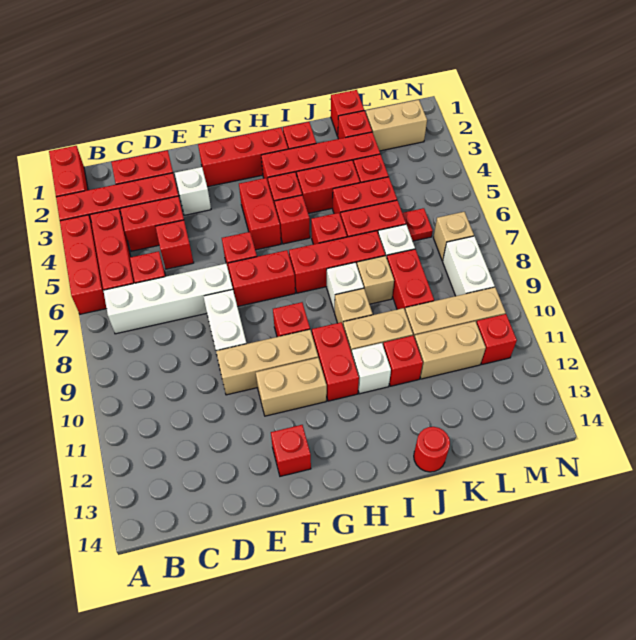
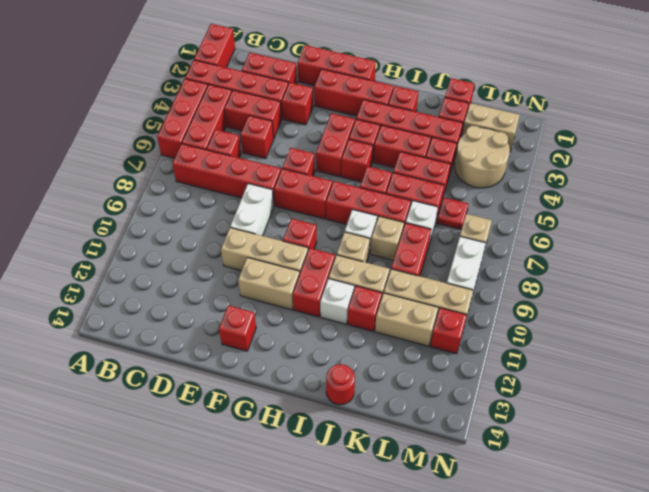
white brick B7:E7 level 1 -> red brick B7:E7 level 1
none -> red brick E1:G1 level 1
white brick E3 level 1 -> red brick E3 level 1
none -> tan round brick L3:M4 level 1

